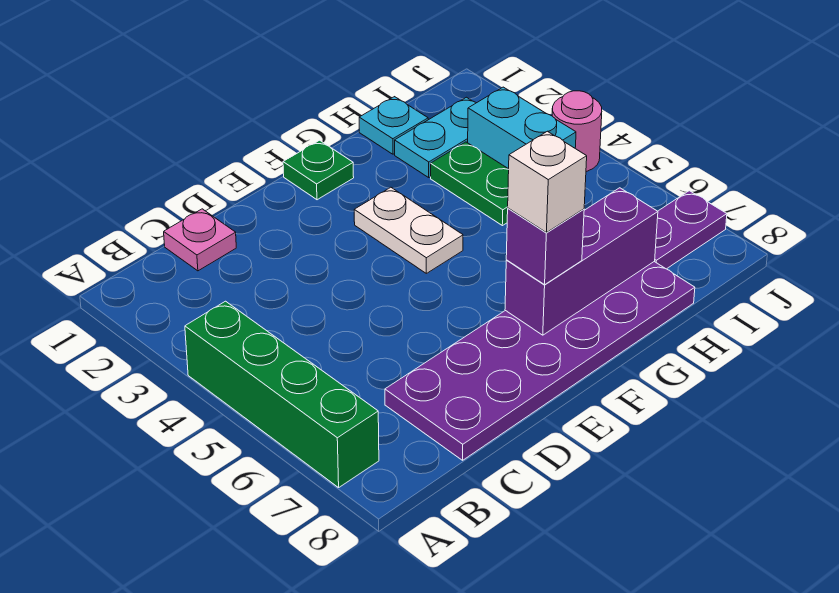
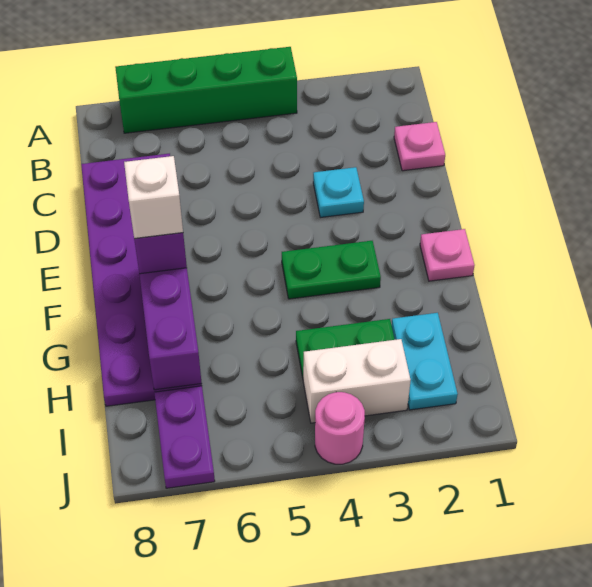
green plate F1 level 1 -> pink plate F1 level 1
white plate F3:F4 level 1 -> green plate F3:F4 level 1
cyan plate H1 level 1 -> cyan plate D3 level 1
cyan brick I3:I4 level 1 -> white brick I3:I4 level 1

